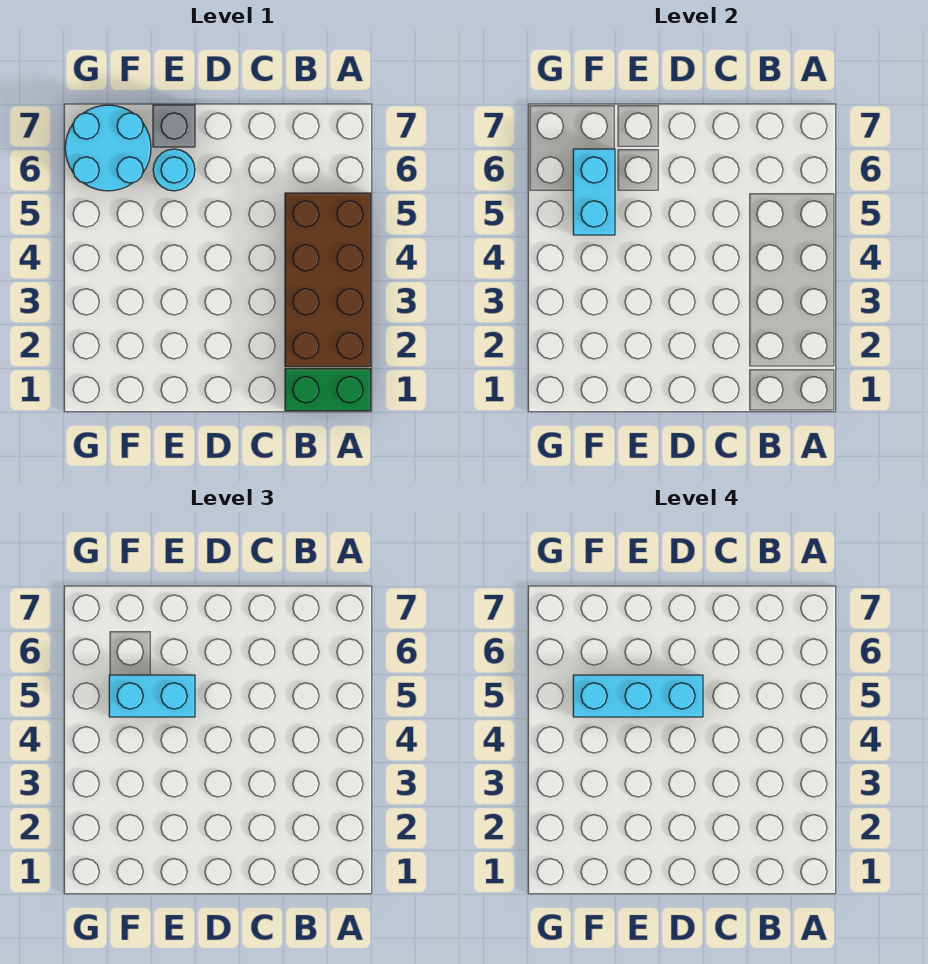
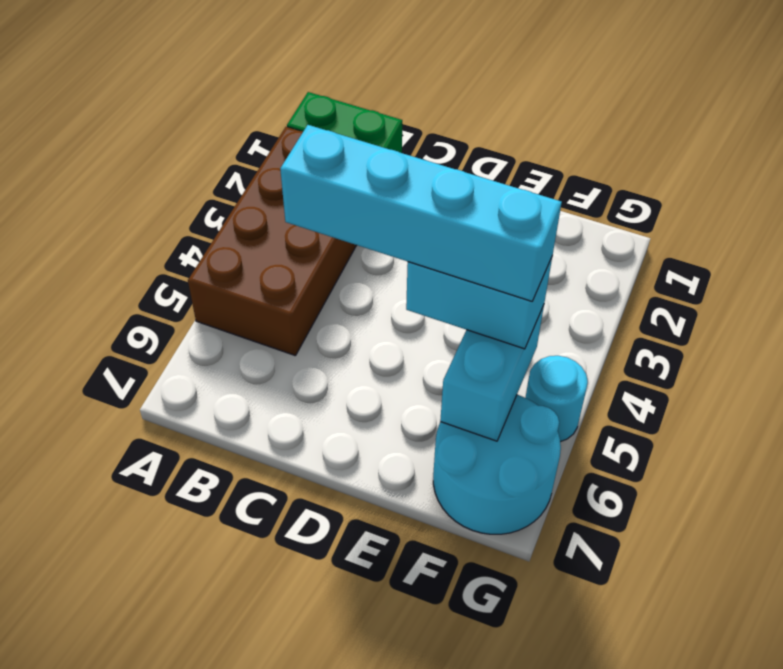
cyan brick D5:F5 level 4 -> cyan brick C5:F5 level 4
cyan round brick E6 level 1 -> cyan round brick G5 level 1
grey brick E7 level 1 -> none

